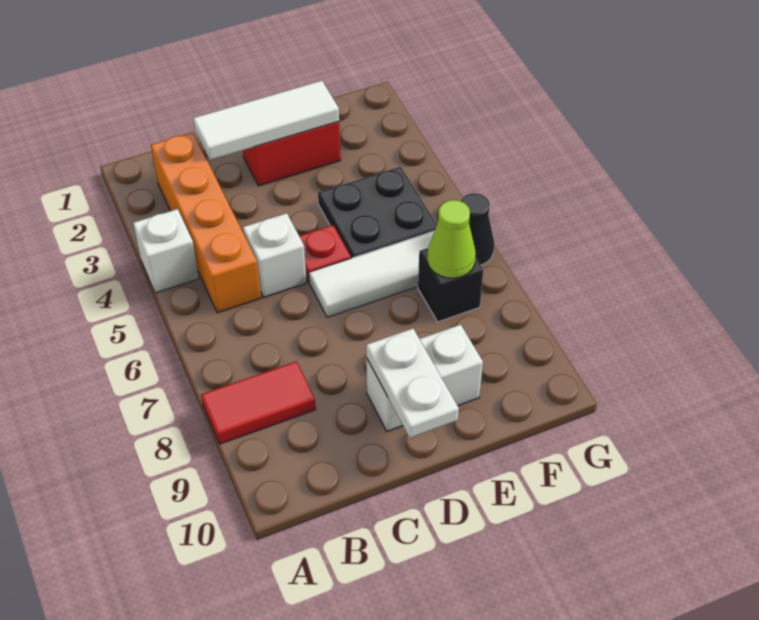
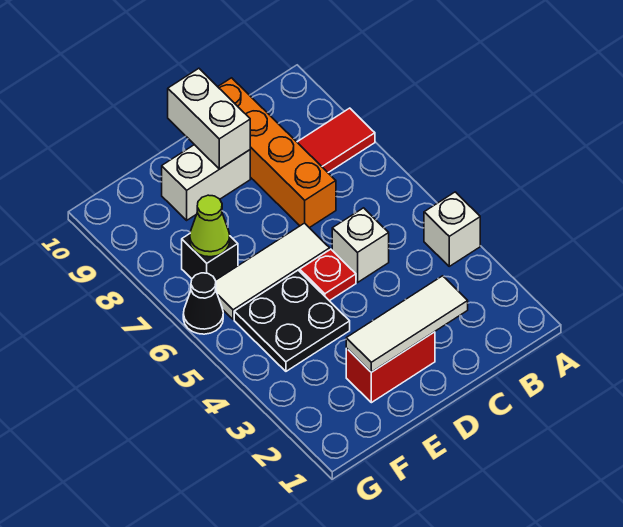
orange brick B2:B5 level 1 -> orange brick C7:C10 level 1
white plate D9:D10 level 2 -> white brick D9:D10 level 2

